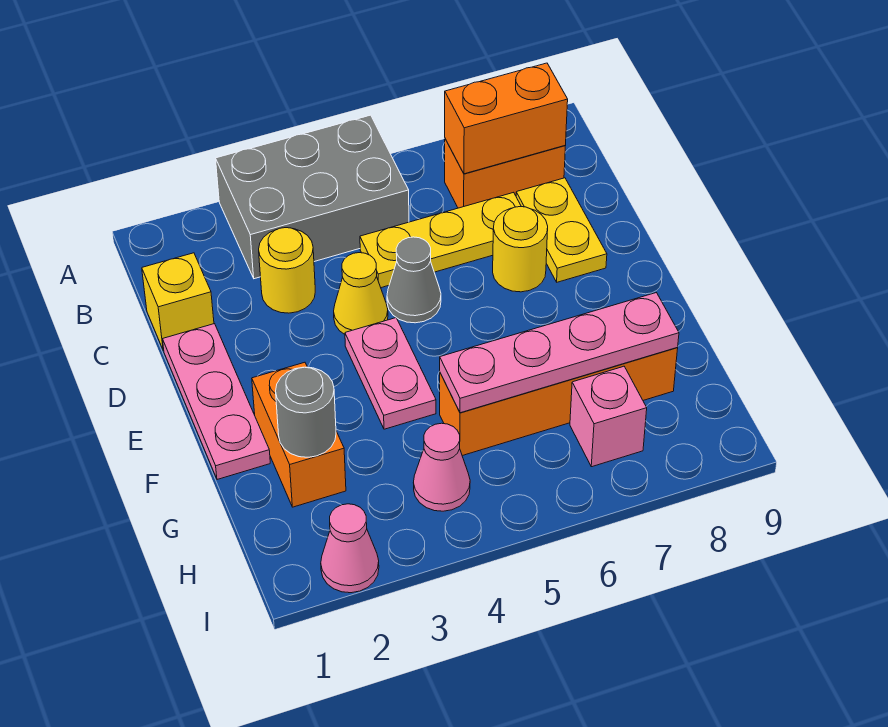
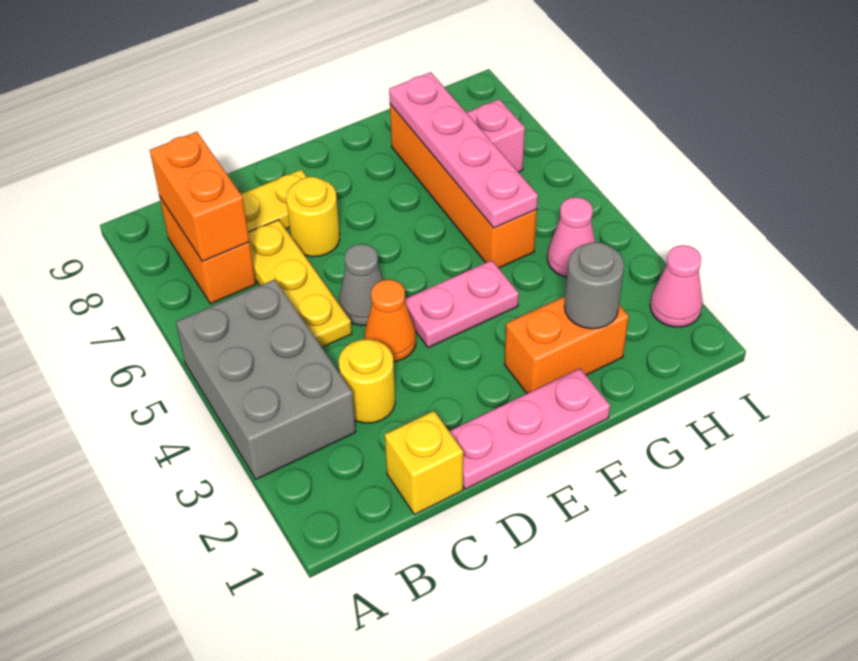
yellow cone D4 level 1 -> orange cone D4 level 1

